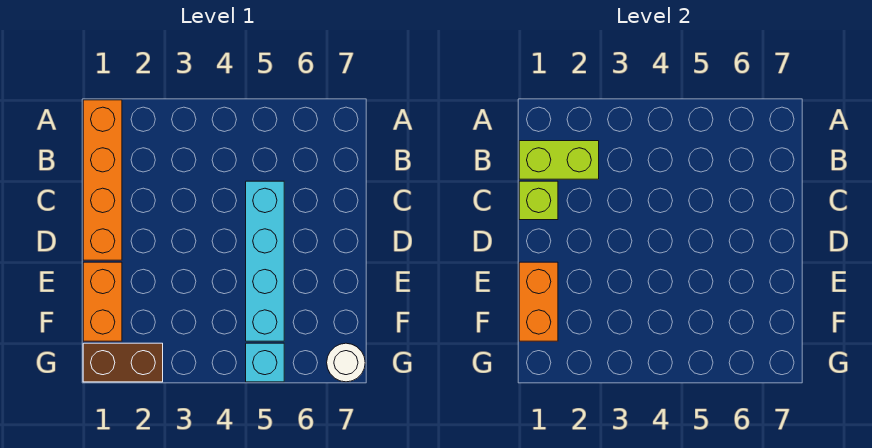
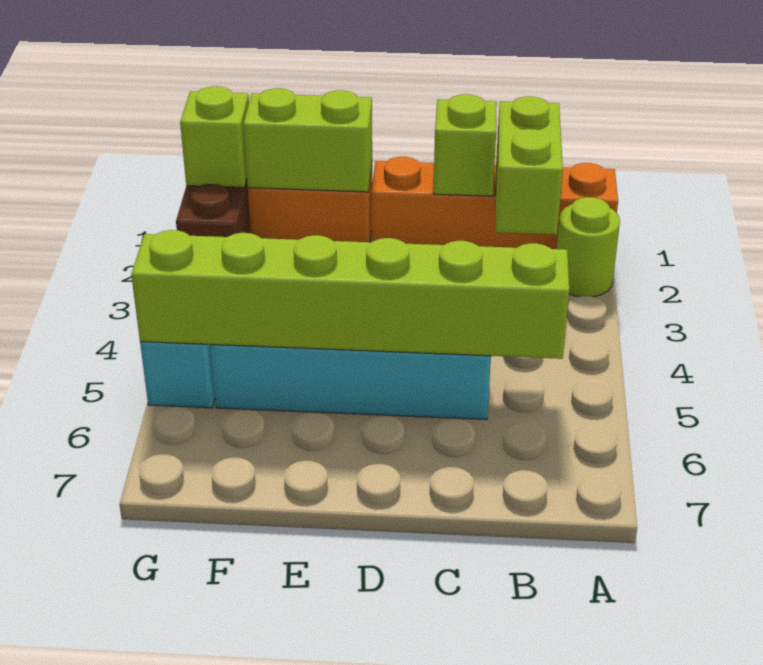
none -> lime round brick A2 level 1
none -> lime brick B5:G5 level 2
orange brick E1:F1 level 2 -> lime brick E1:F1 level 2
none -> lime brick G1 level 2
white round brick G7 level 1 -> none

